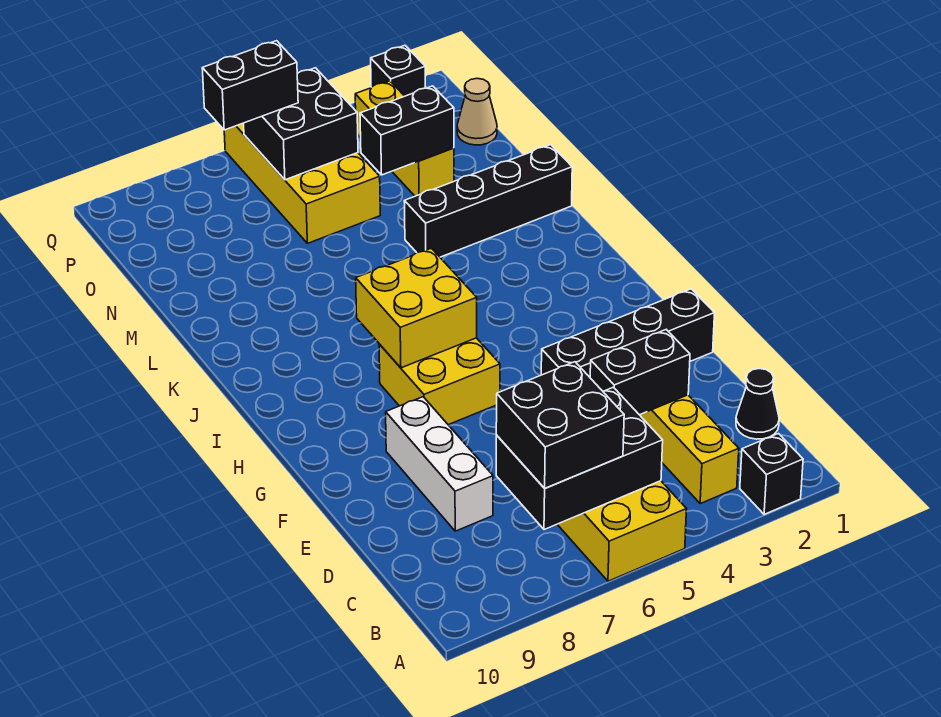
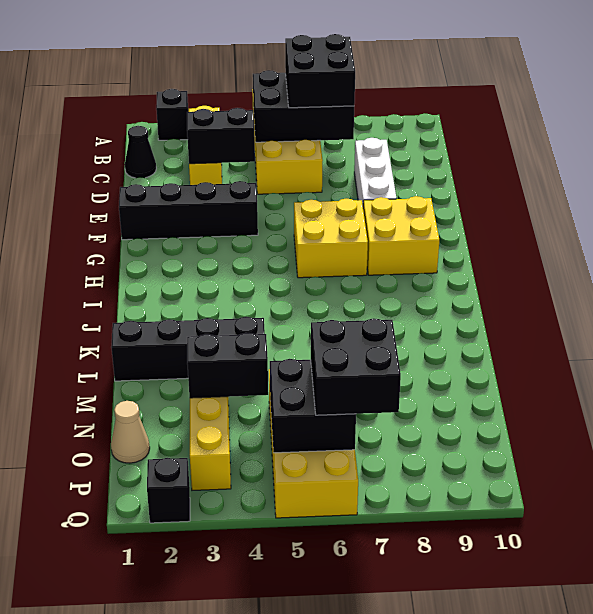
yellow brick H6:I7 level 2 -> yellow brick G8:H9 level 1
black brick P6:P7 level 3 -> black brick O6:P7 level 3

